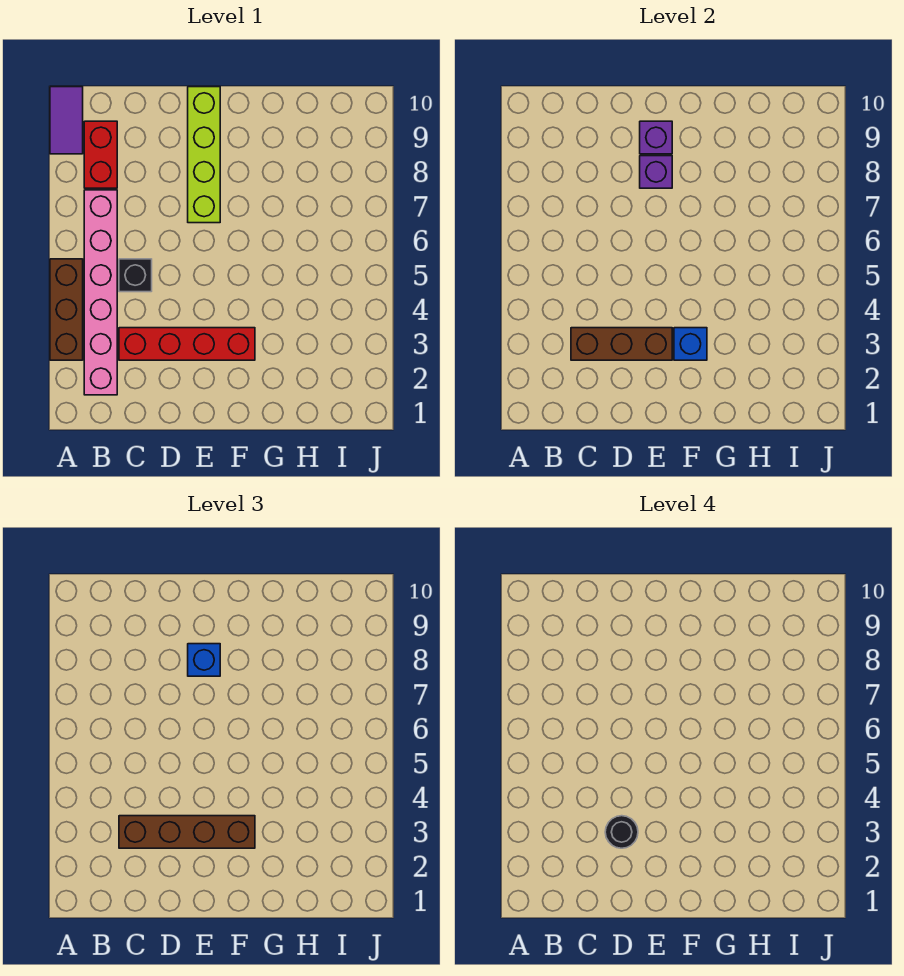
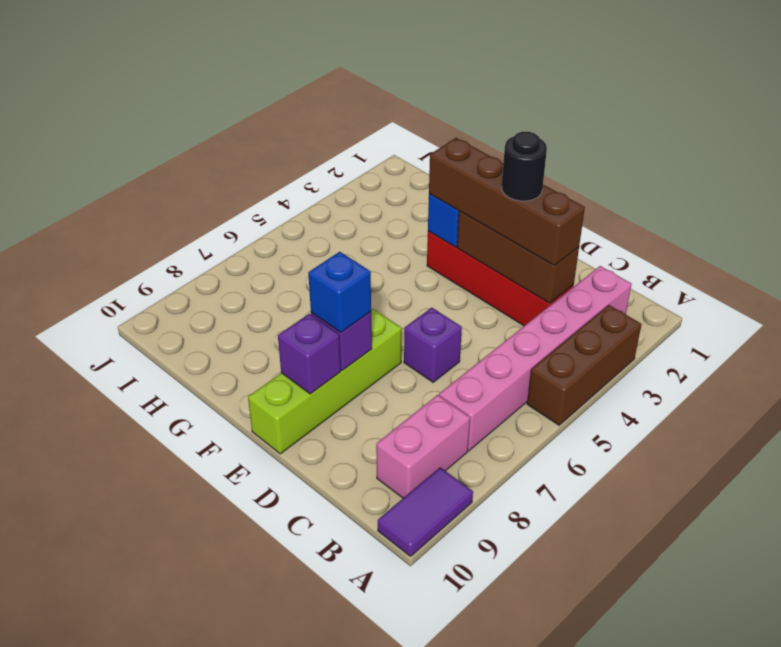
red brick B8:B9 level 1 -> pink brick B8:B9 level 1
black brick C5 level 1 -> none
none -> purple brick D6 level 1

